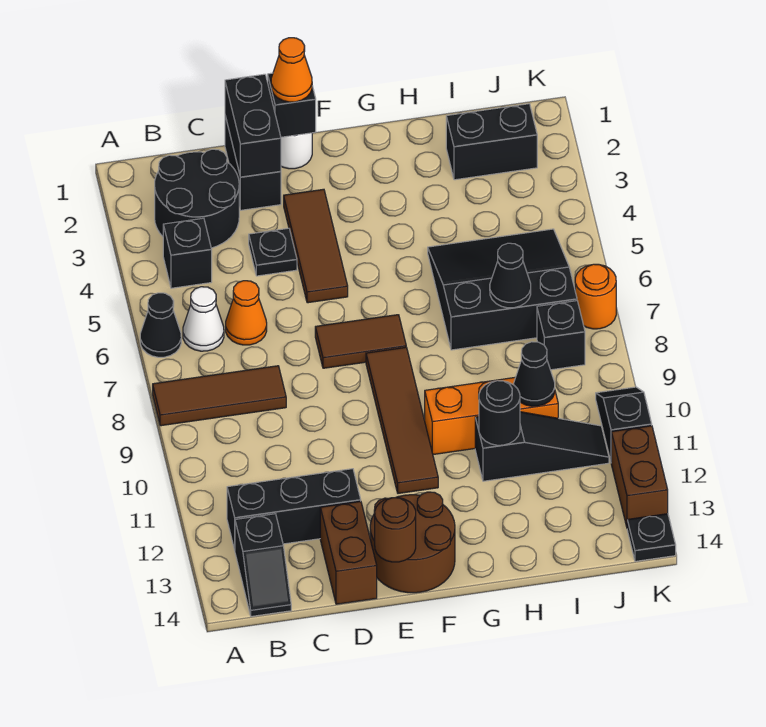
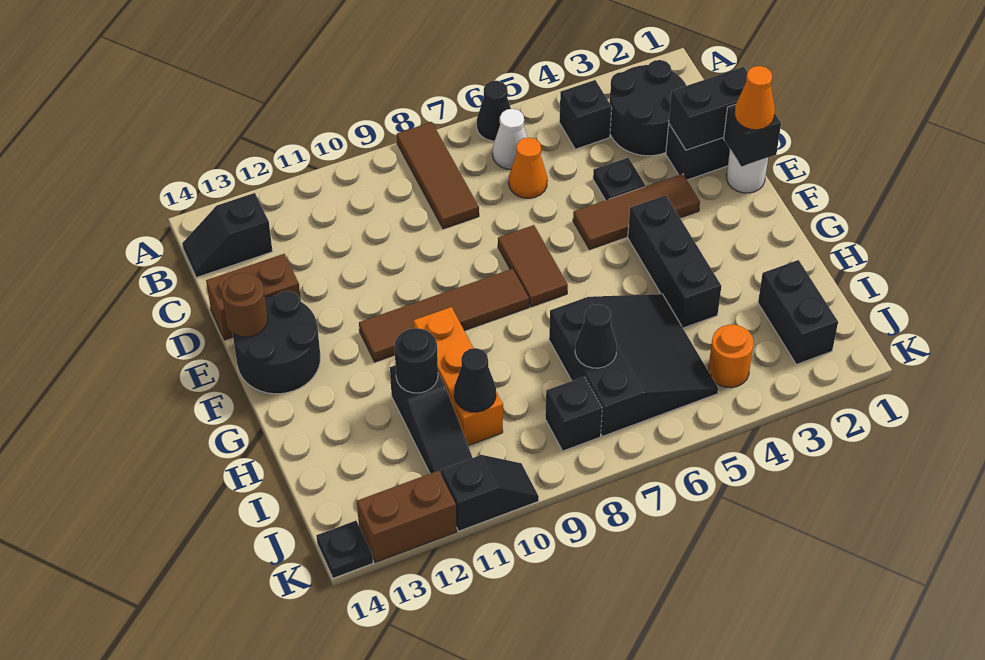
black brick B12:D12 level 1 -> black brick F4:H4 level 1
brown round brick E13:F14 level 1 -> black round brick E13:F14 level 1
orange round brick K7 level 1 -> orange round brick J4 level 1

